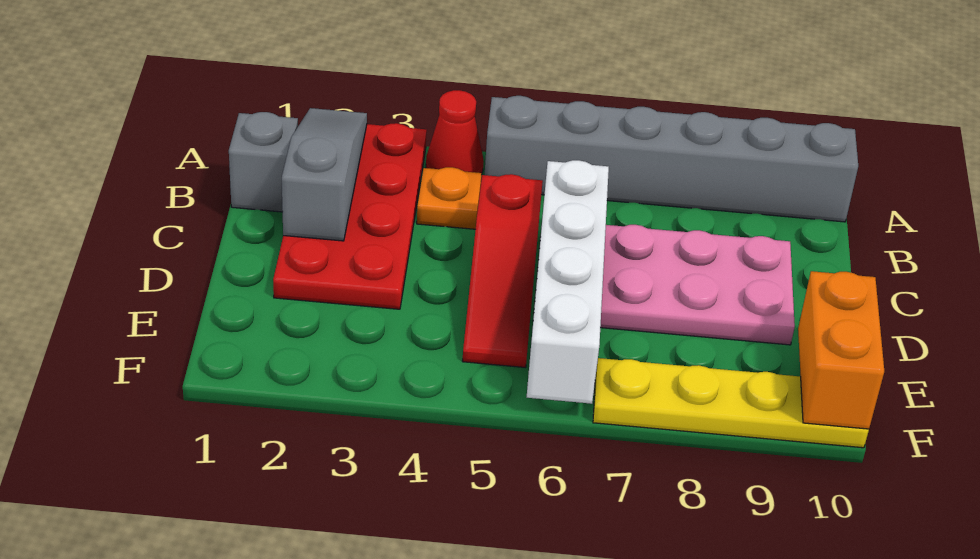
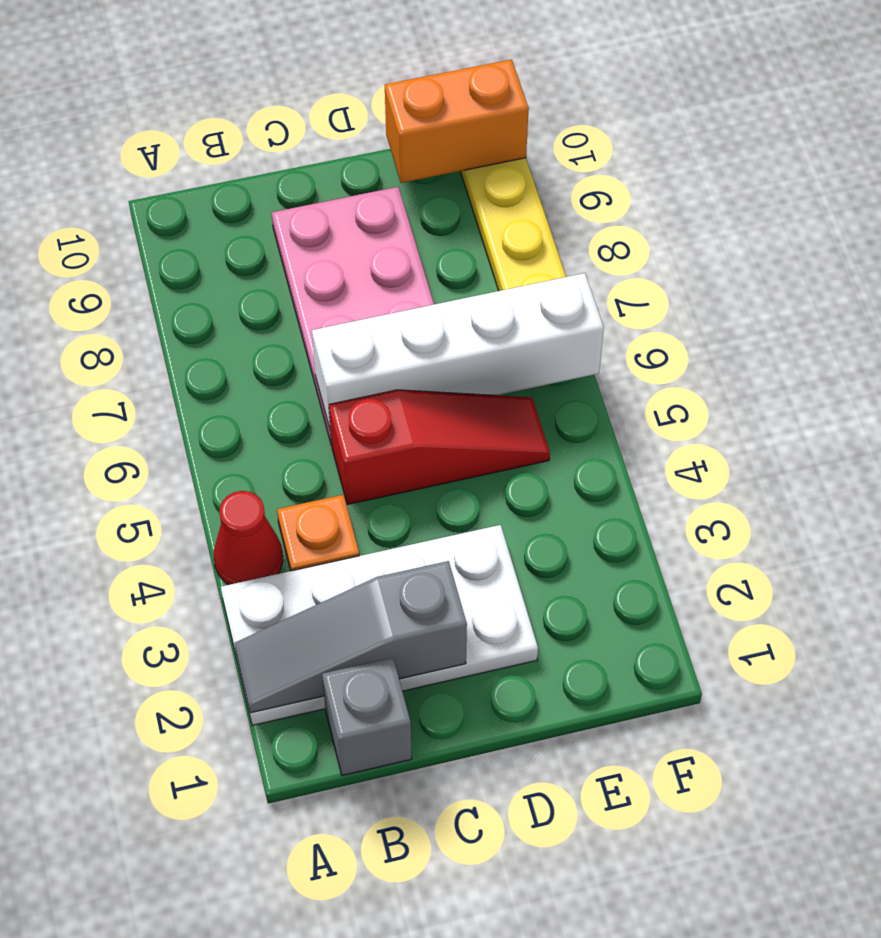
red plate A2:D3 level 1 -> white plate A2:D3 level 1
grey brick A5:A10 level 1 -> none

